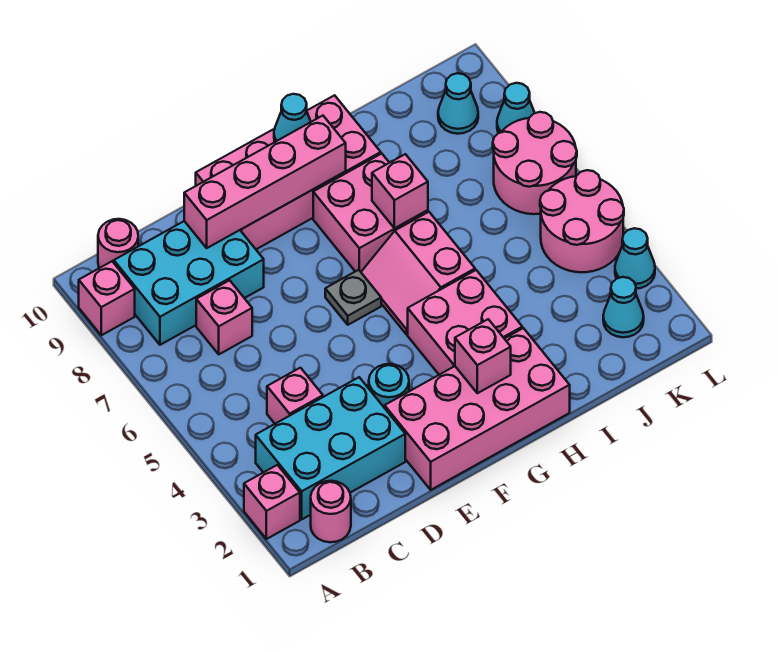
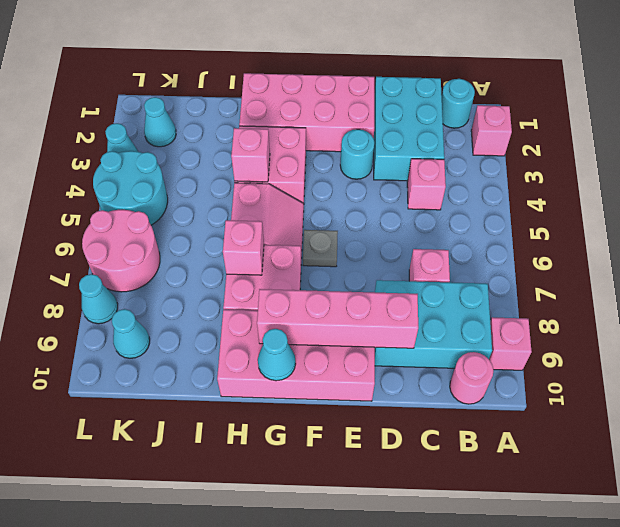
pink round brick B1 level 1 -> cyan round brick B1 level 1
cyan brick B2:D3 level 1 -> cyan brick C1:D3 level 1
pink brick G2 level 2 -> pink brick H4 level 2
pink round brick K4:L5 level 1 -> cyan round brick K4:L5 level 1

